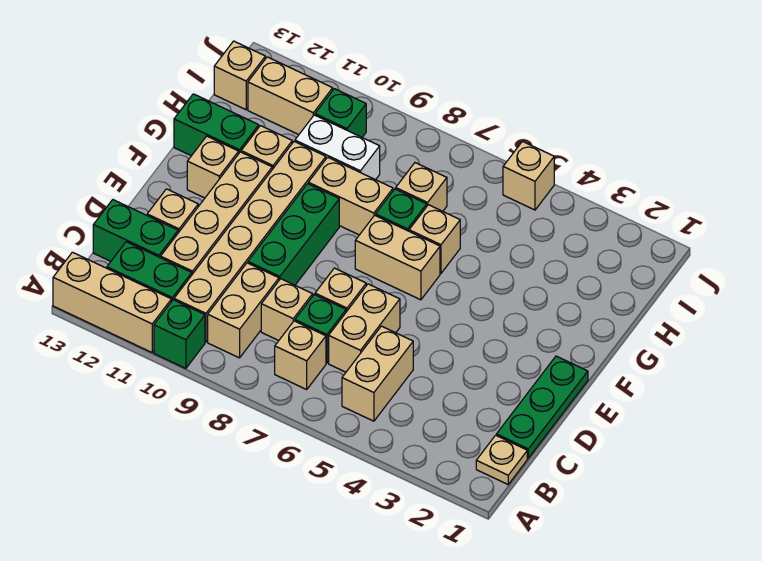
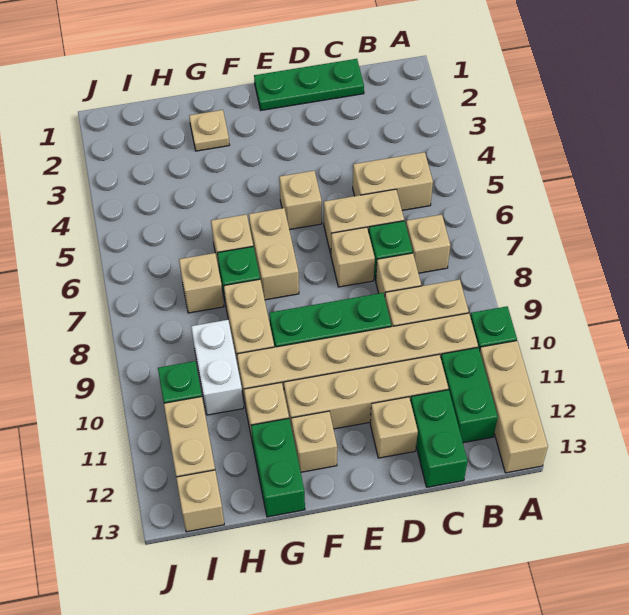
tan plate B1 level 1 -> tan plate G2 level 1
tan brick J5 level 1 -> tan brick E5 level 1

